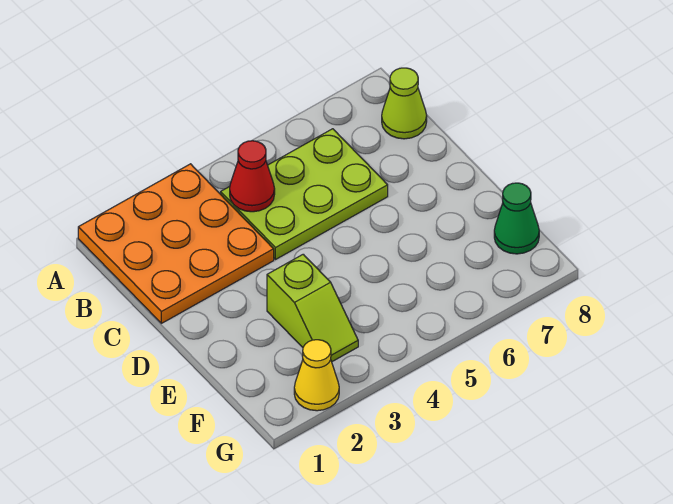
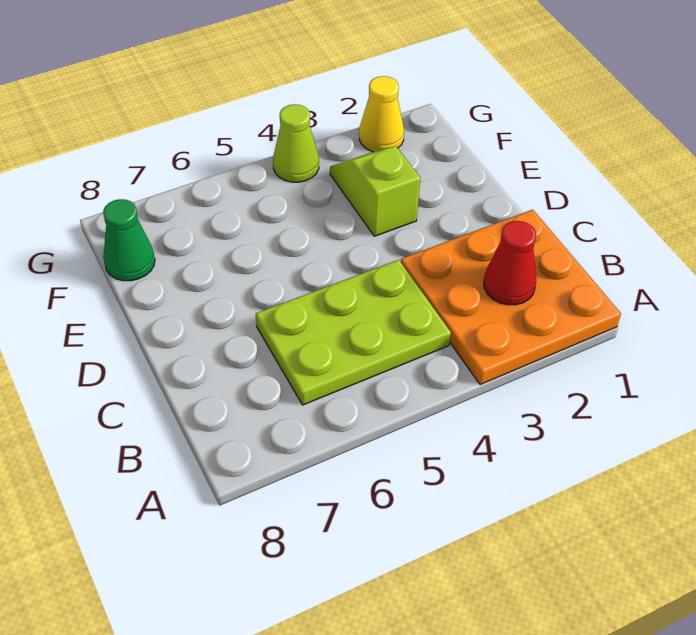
red cone B4 level 2 -> red cone B2 level 2
lime cone B8 level 1 -> lime cone G4 level 1

